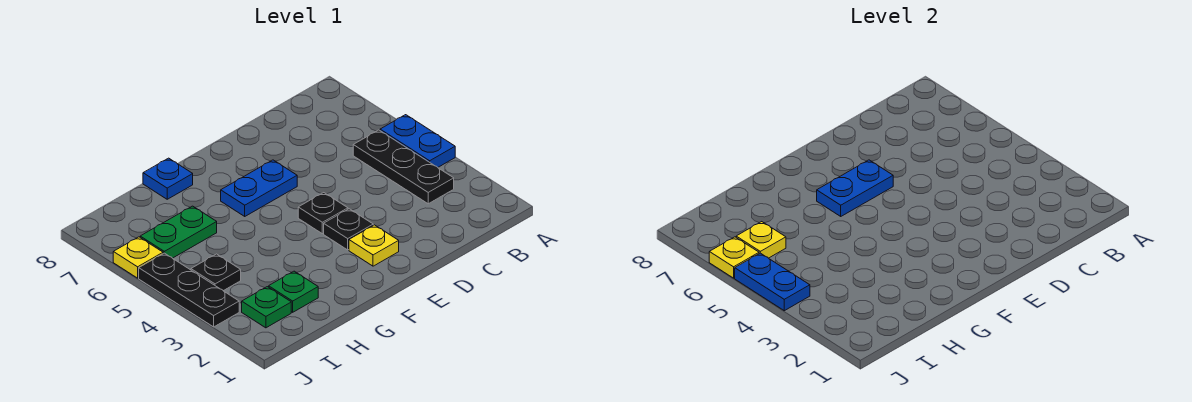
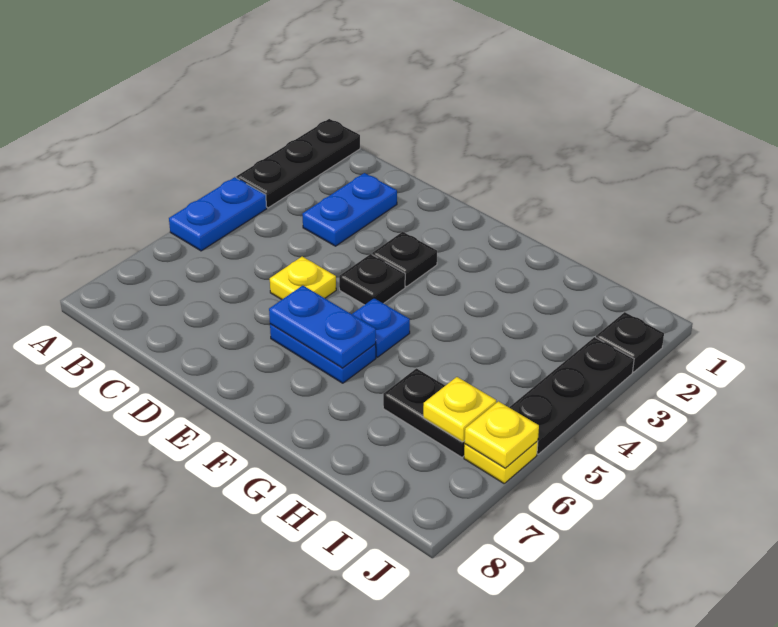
black plate B3:B5 level 1 -> black plate A1:A3 level 1
yellow plate E2 level 1 -> yellow plate D5 level 1
blue plate G8 level 1 -> blue plate F5 level 1
green plate H2 level 1 -> none
green plate H6:I6 level 1 -> black plate H6:I6 level 1
green plate I2 level 1 -> none
black plate I4 level 1 -> black plate J2 level 1
blue plate J4:J5 level 2 -> blue plate C2:C3 level 1

